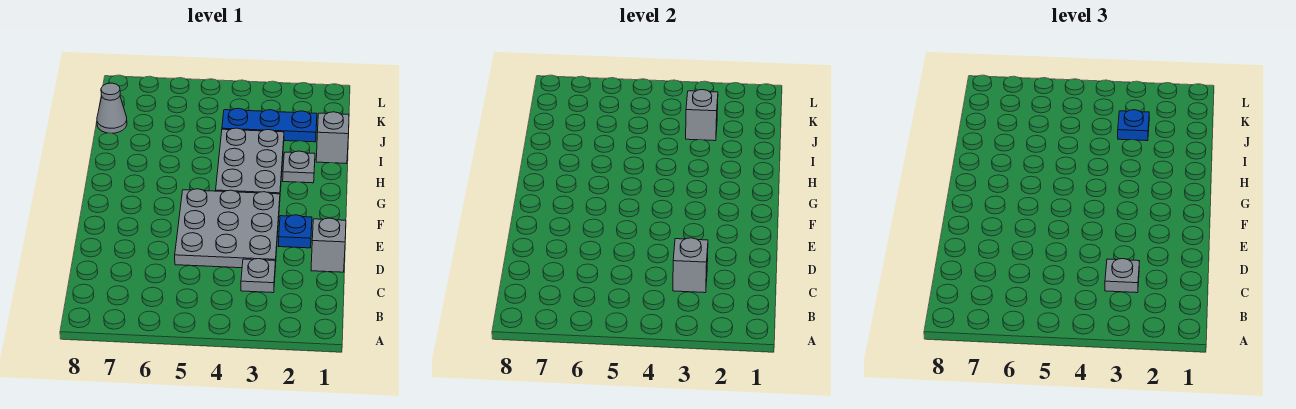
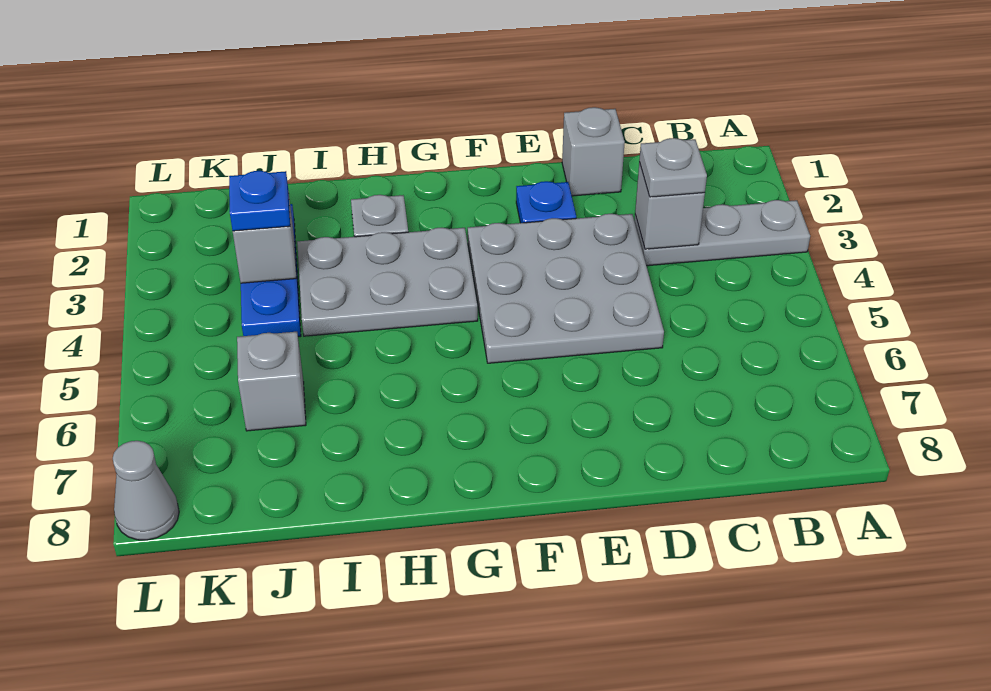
grey plate C3 level 1 -> grey plate A3:C3 level 1
grey brick I1 level 1 -> grey brick J6 level 1
grey cone J8 level 1 -> grey cone L8 level 1

